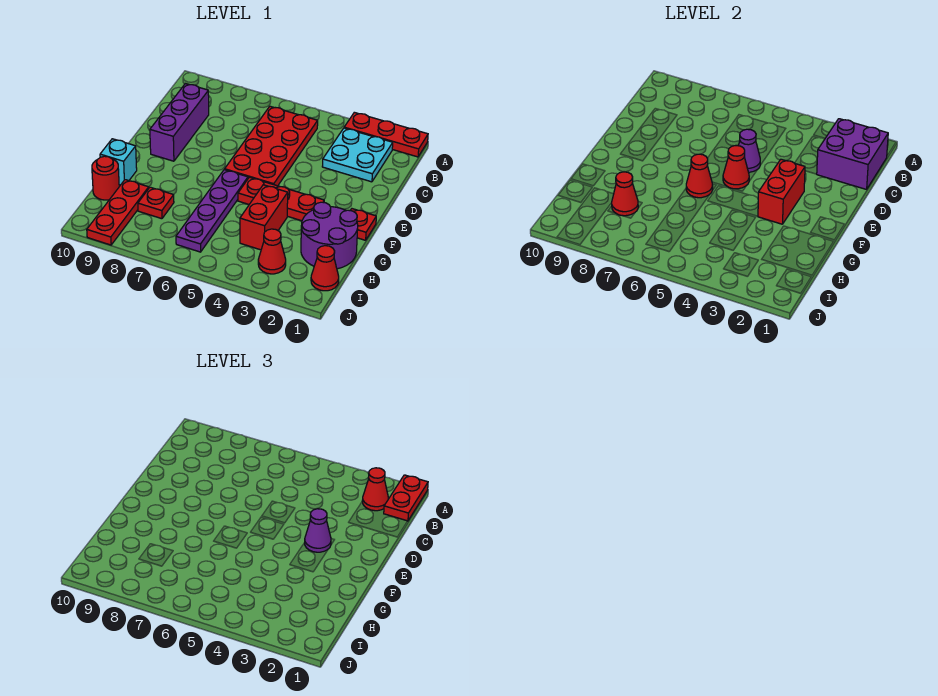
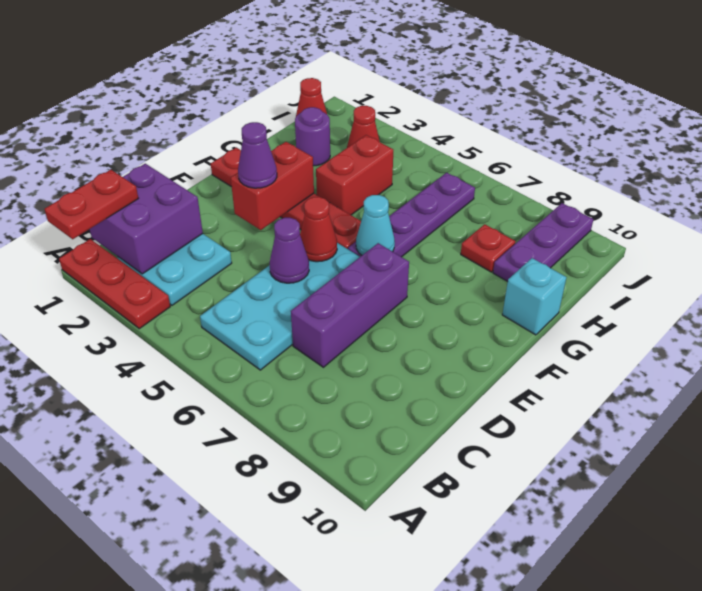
red cone B2 level 3 -> none
red plate B5:E6 level 1 -> cyan plate B5:E6 level 1
purple brick C9:E9 level 1 -> purple brick C7:E7 level 1
red cone F6 level 2 -> cyan cone F6 level 2
purple round brick G1:H2 level 1 -> purple round brick H2 level 1
red cone H8 level 2 -> none
red plate H9:J9 level 1 -> purple plate H9:J9 level 1
red round brick H10 level 1 -> none

